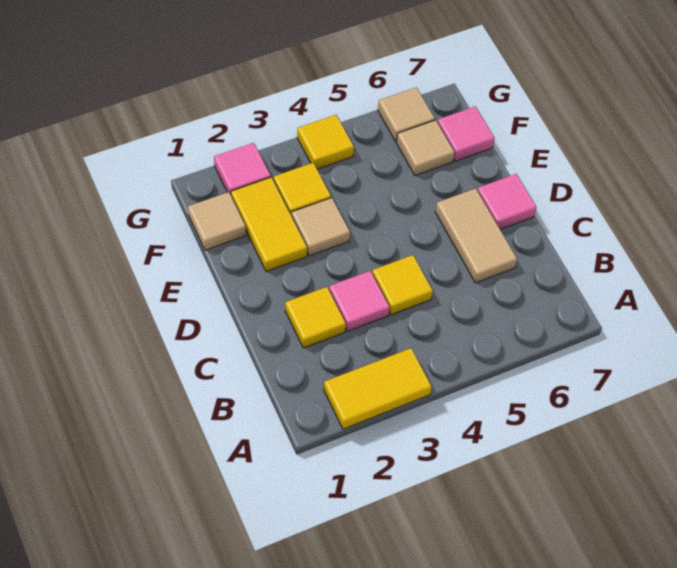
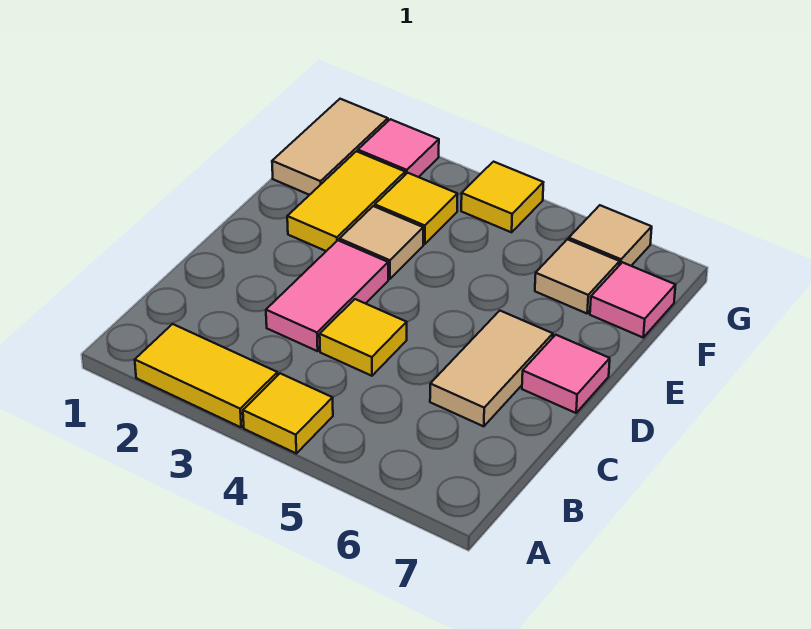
yellow tile C2 level 1 -> yellow tile A4 level 1
pink tile C3 level 1 -> pink tile C3:D3 level 1
tan tile F1 level 1 -> tan tile F1:G1 level 1

